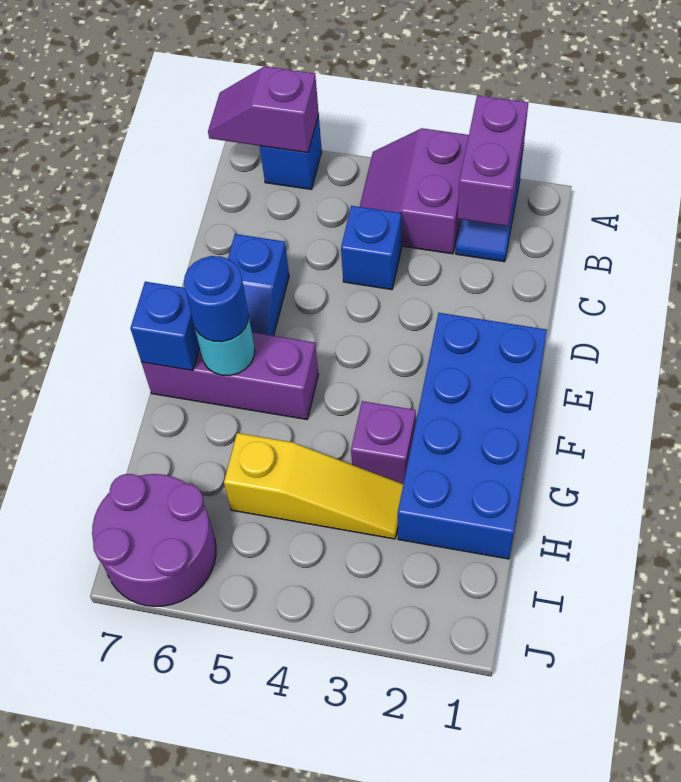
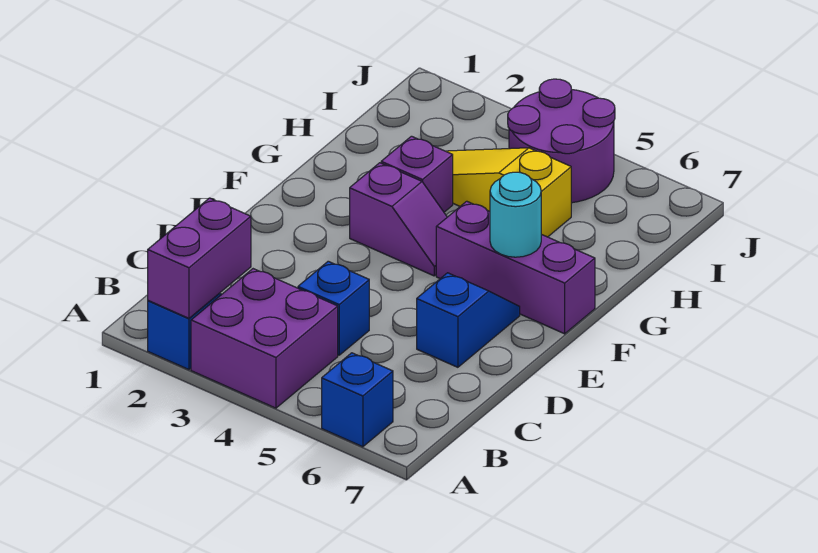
purple slope A3:B4 level 1 top 3 -> purple brick A3:B4 level 1
purple slope A6:A7 level 2 top 6 -> purple slope F3:F4 level 1 top 3
blue brick E1:H2 level 1 -> none
blue round brick F6 level 3 -> none
blue brick F7 level 2 -> none
purple round brick I6:J7 level 1 -> purple round brick I4:J5 level 1

